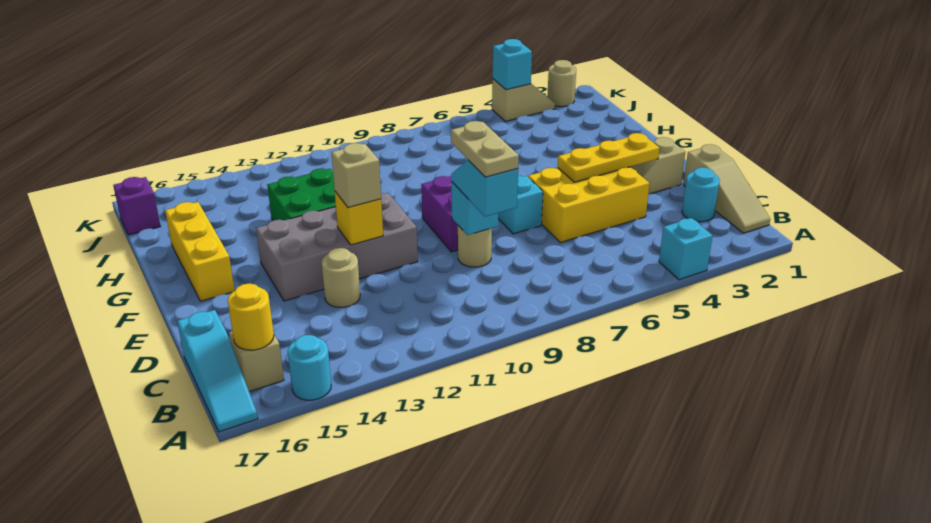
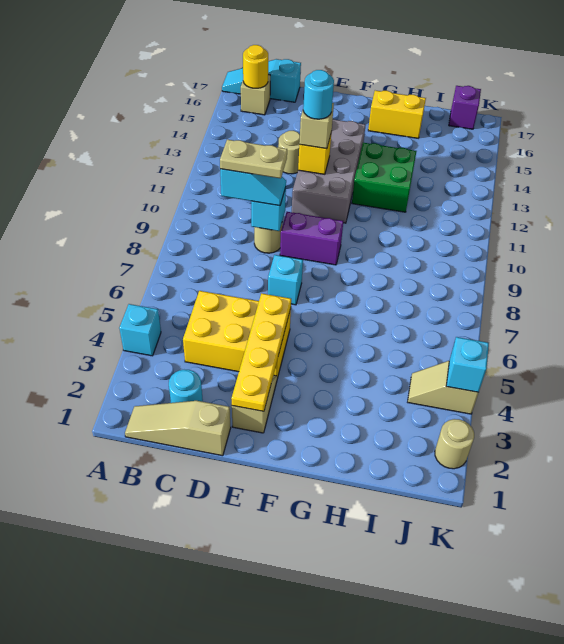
cyan round brick A15 level 1 -> cyan round brick E12 level 4
yellow brick D4:E6 level 1 -> yellow brick C4:E5 level 1
yellow plate E3:E5 level 2 -> yellow plate E2:E5 level 2
yellow brick F16:H16 level 1 -> yellow brick G16:H16 level 1
tan slope K3:K4 level 1 top 4 -> tan slope J4:K4 level 1 top K

